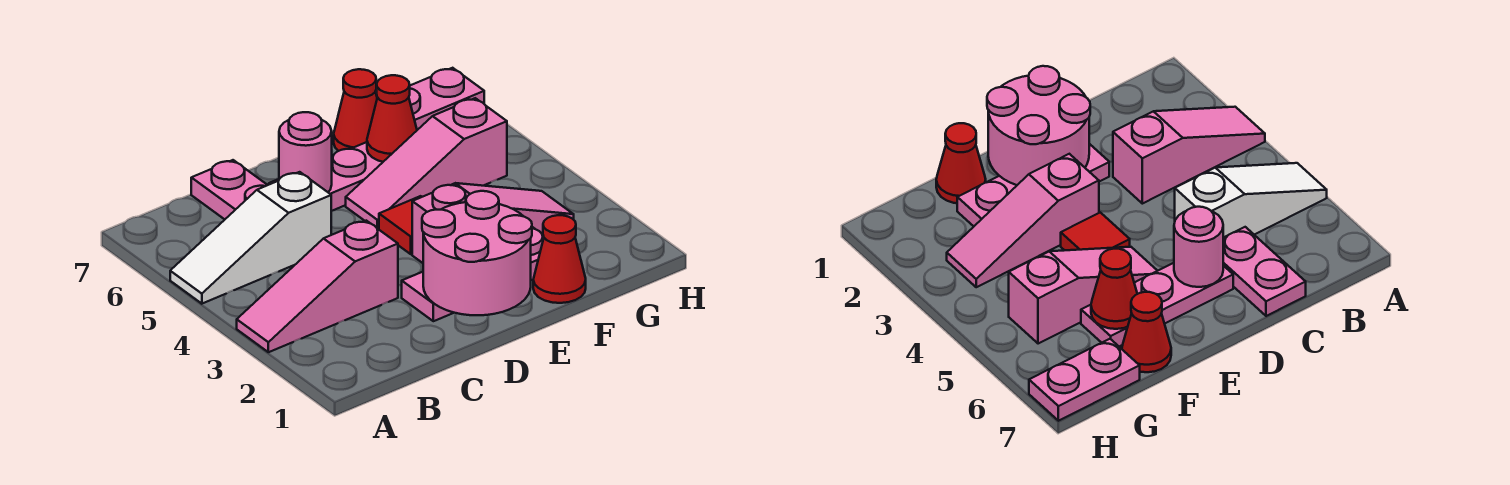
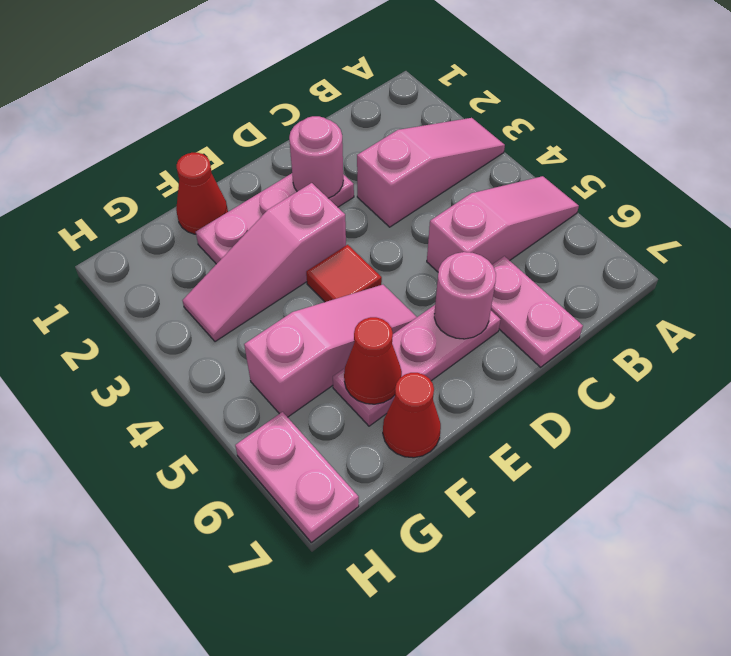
white slope A5:C5 level 1 top C -> pink slope A5:C5 level 1 top C
pink round brick D1:E2 level 2 -> pink round brick D2 level 2
pink plate G7:H7 level 1 -> pink plate H6:H7 level 1

